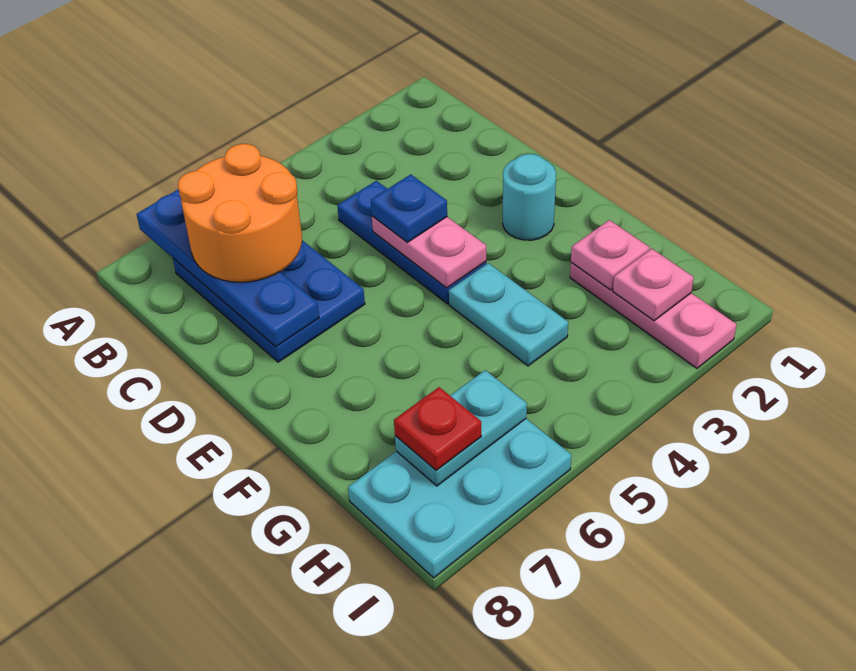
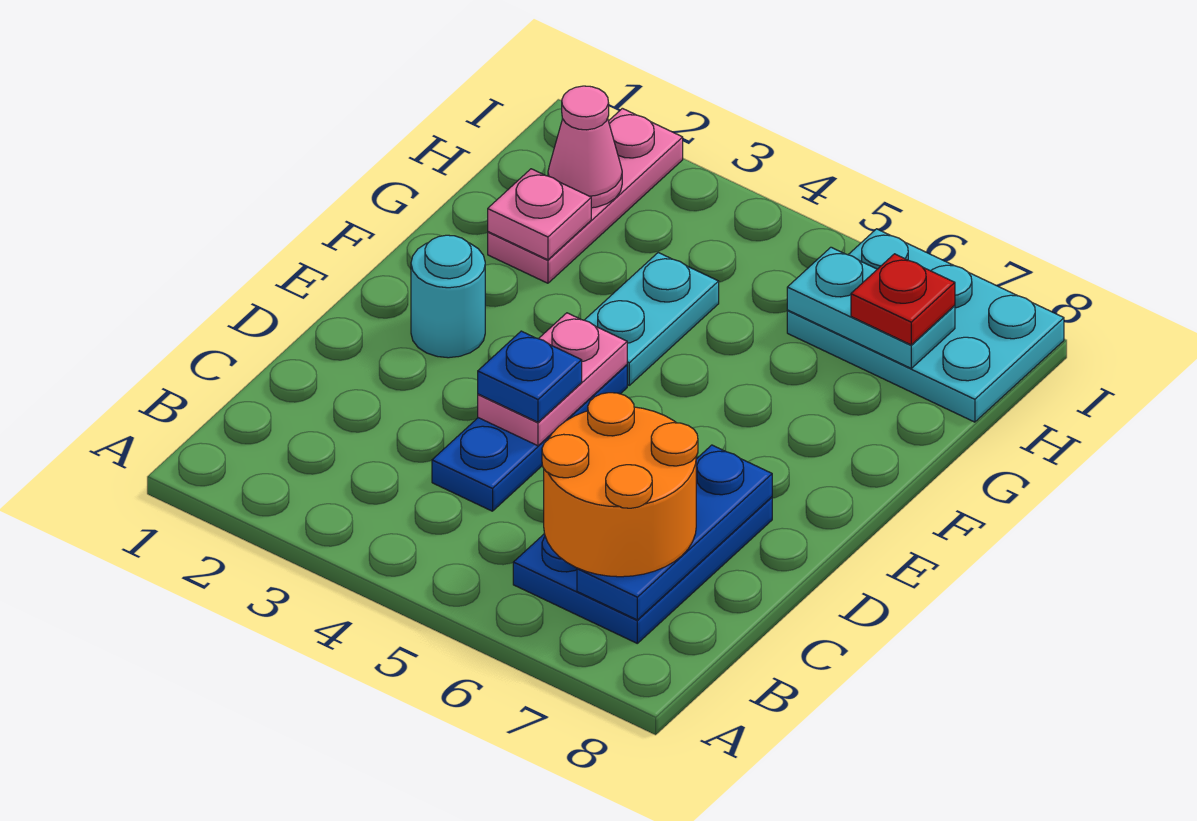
blue plate A7:D7 level 2 -> blue plate B7:D7 level 2
pink plate H2 level 2 -> pink cone H2 level 2

